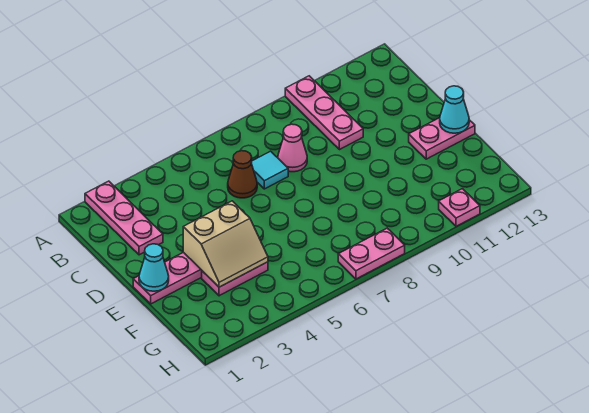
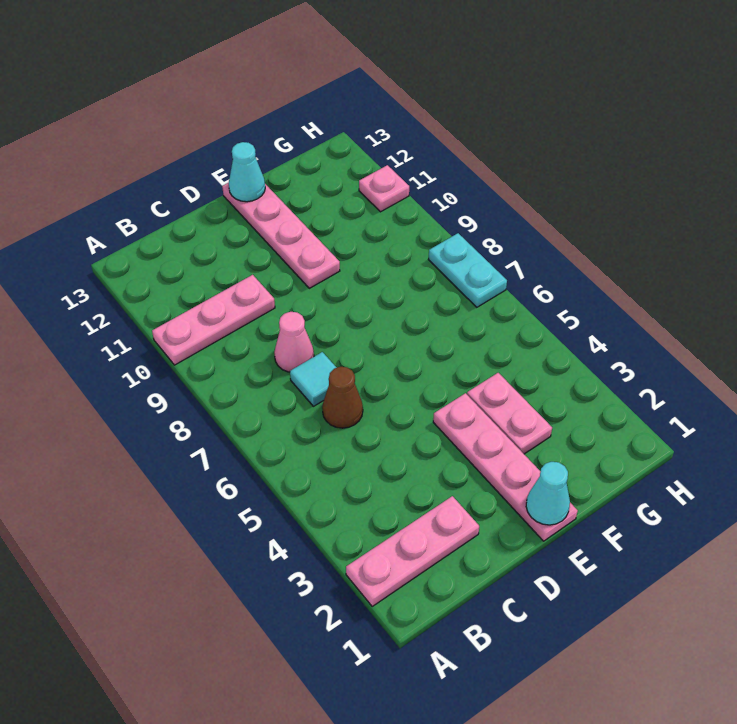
tan slope E3:F4 level 2 top E -> none
pink plate E12:E13 level 1 -> pink plate E10:E13 level 1
pink plate H7:H8 level 1 -> cyan plate H7:H8 level 1

